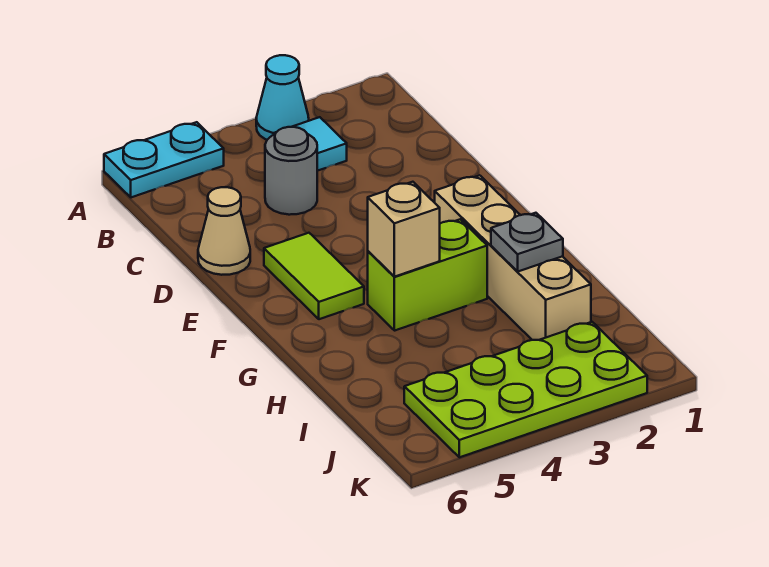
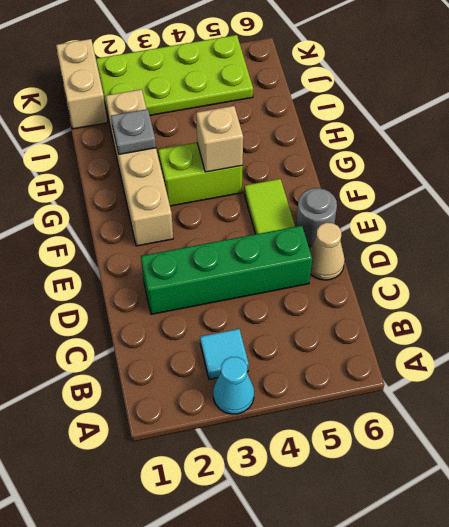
cyan plate A5:A6 level 1 -> none
grey round brick C4 level 1 -> grey round brick E6 level 1
none -> green brick D2:D5 level 1
none -> tan brick J1:K1 level 1

